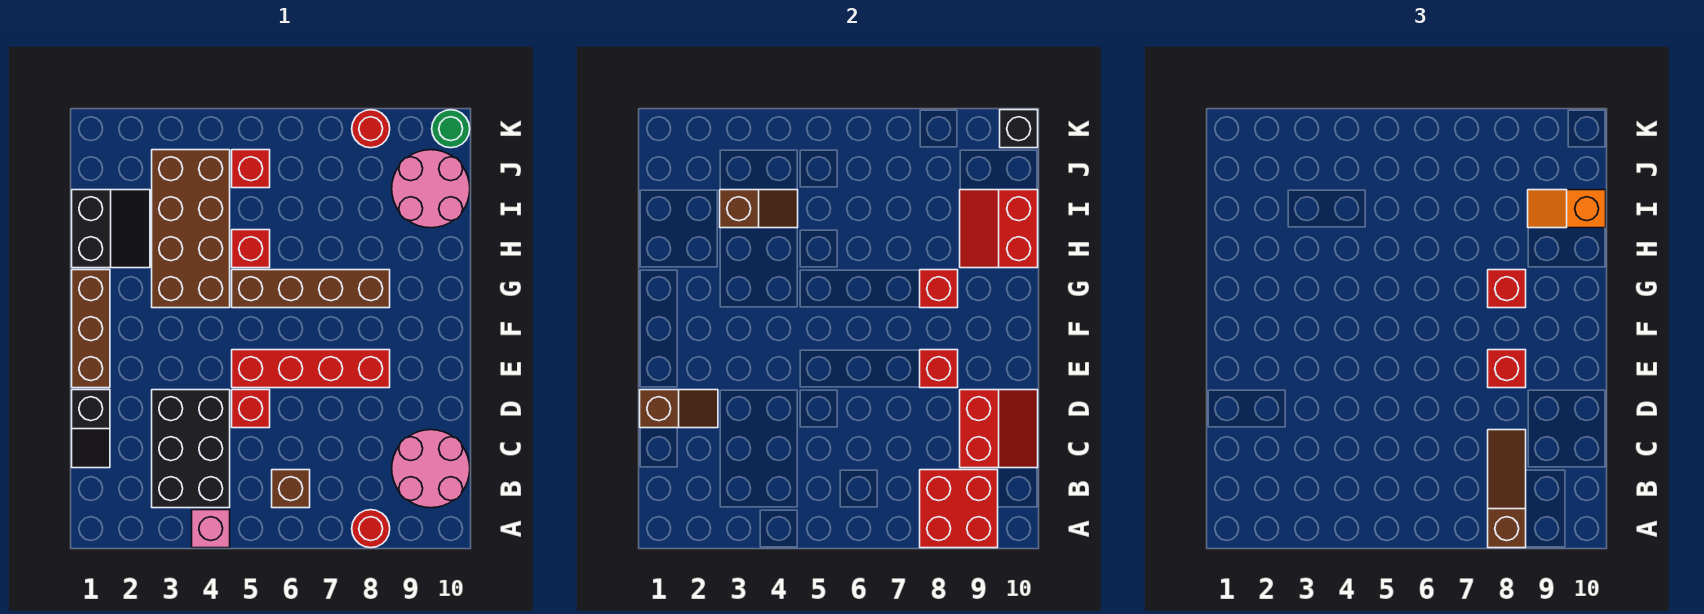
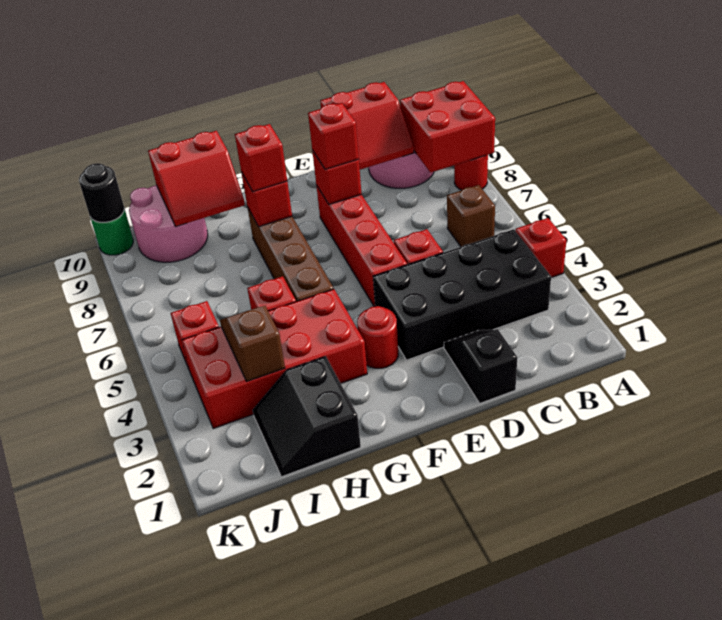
pink brick A4 level 1 -> red brick A4 level 1
brown slope A8:C8 level 3 top A -> none
black brick B3:D4 level 1 -> black brick B3:E4 level 1
black slope C1:D1 level 1 top D -> black slope D1:D2 level 1 top 1
red slope C9:D10 level 2 top 9 -> red slope C9:D10 level 2 top 10
brown slope D1:D2 level 2 top 1 -> none
brown brick E1:G1 level 1 -> none
brown brick G3:J4 level 1 -> red brick G3:J4 level 1
black slope H1:I2 level 1 top 1 -> black slope H1:I2 level 1 top H
orange slope I9:I10 level 3 top 10 -> none
red round brick K8 level 1 -> red round brick F3 level 1
black brick K10 level 2 -> black round brick K10 level 2

